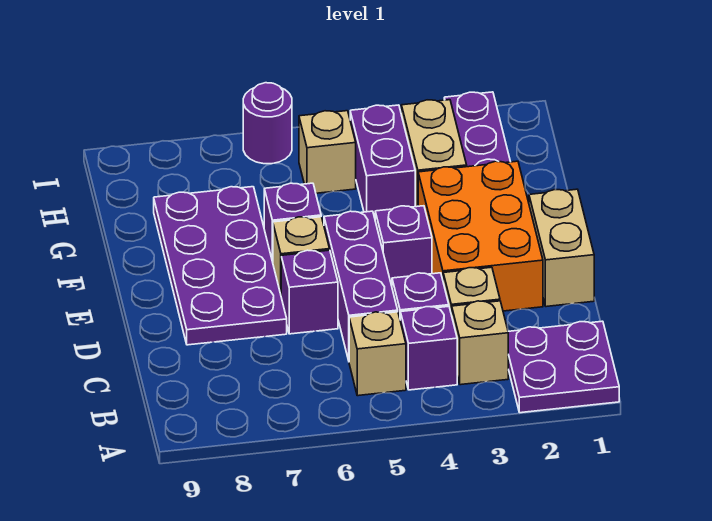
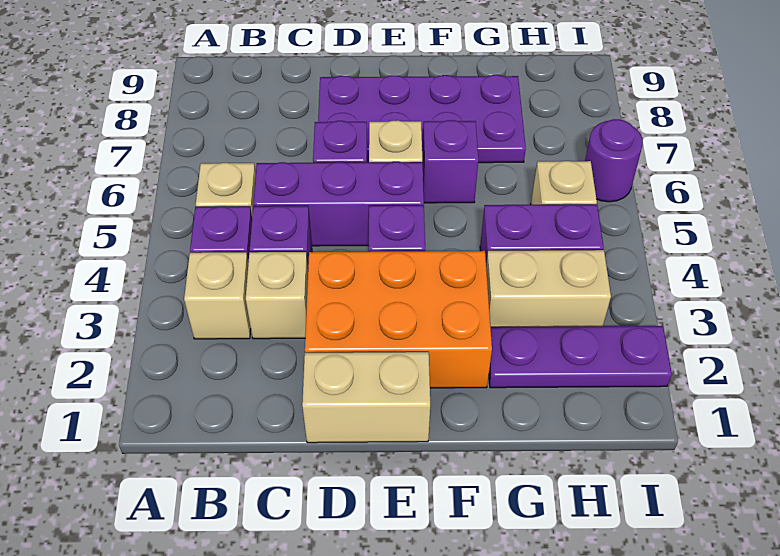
purple plate A1:B2 level 1 -> none

